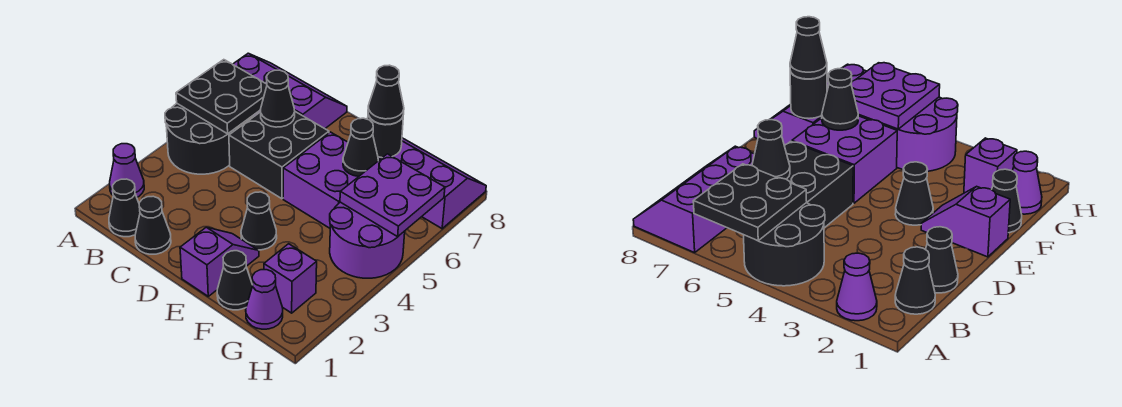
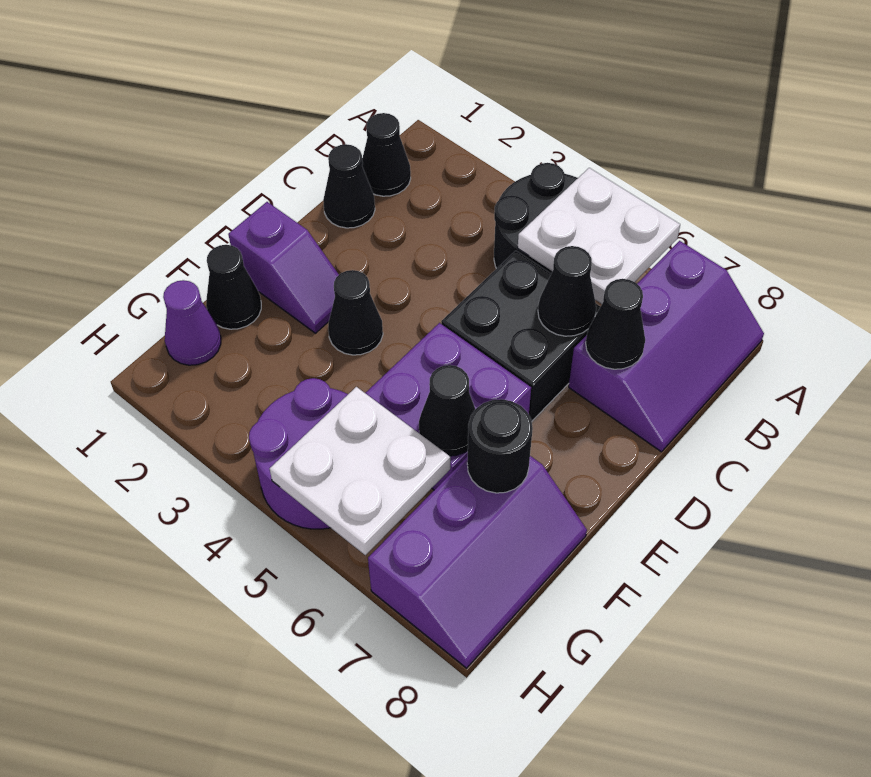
purple cone A2 level 1 -> none
black plate A5:B6 level 2 -> white plate A5:B6 level 2
black cone F7 level 3 -> black cone C7 level 2
purple brick G2 level 1 -> none
purple plate G5:H6 level 2 -> white plate G5:H6 level 2

